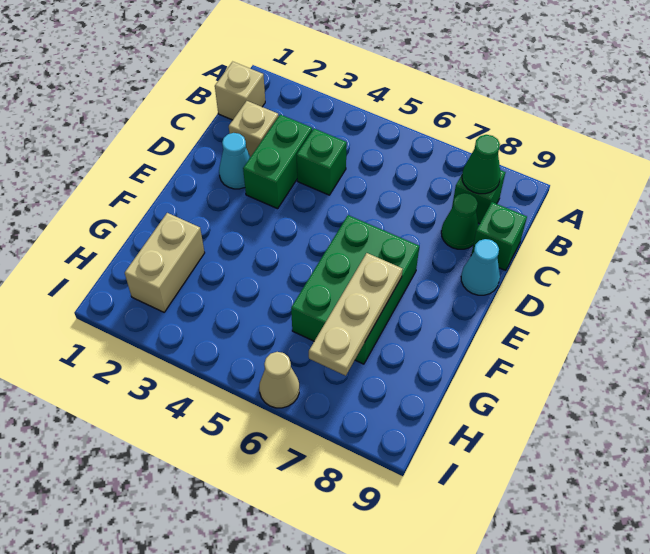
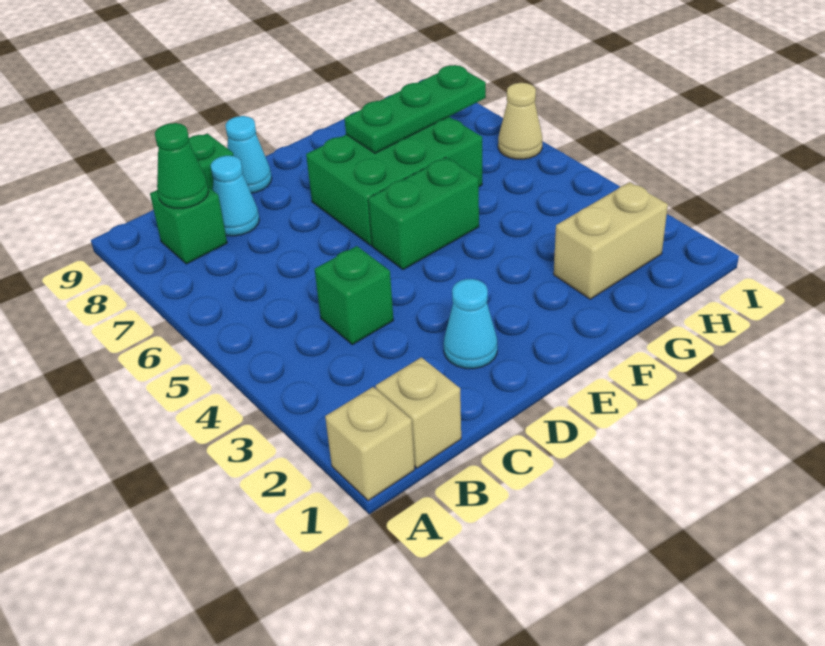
tan brick C2 level 1 -> tan brick A1 level 1
green brick C3:D3 level 1 -> green brick E5:F5 level 1
green cone C8 level 1 -> cyan cone C8 level 1
tan plate F7:H7 level 2 -> green plate F7:H7 level 2

